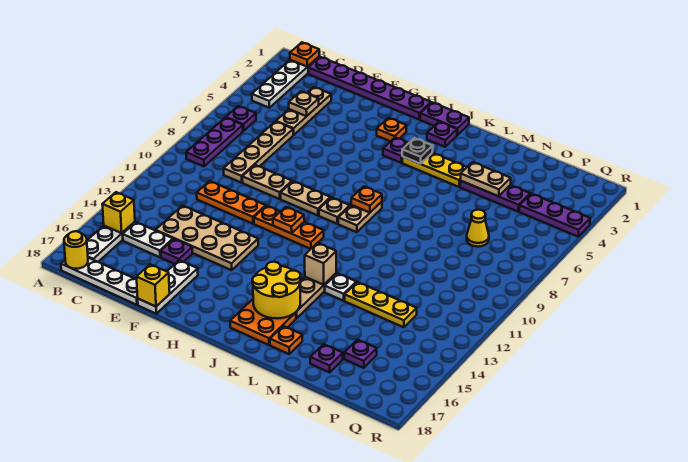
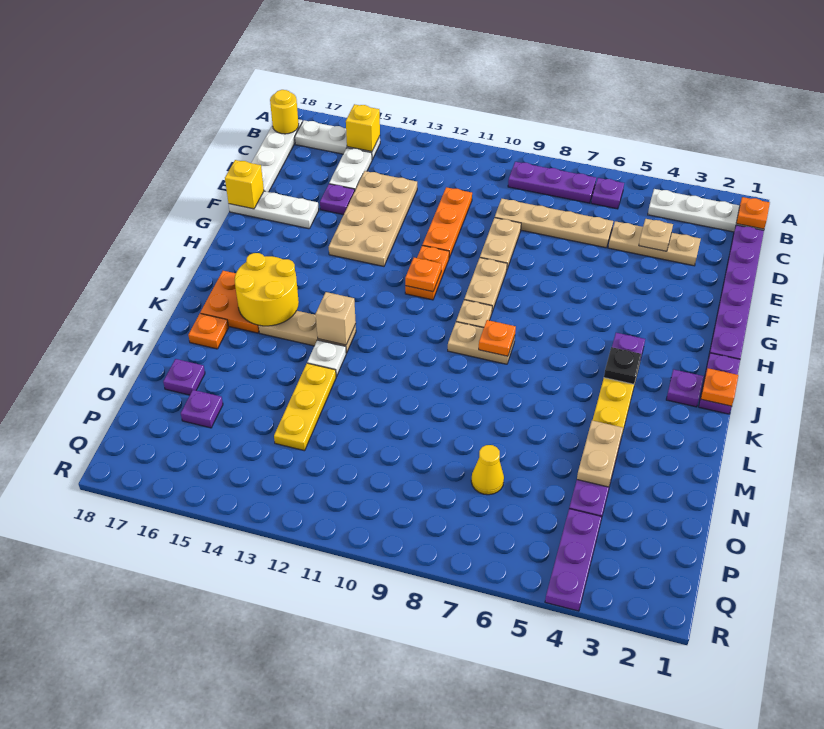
orange plate G11:I11 level 1 -> orange plate G11:H11 level 1
orange plate H3 level 1 -> orange plate J1 level 2

